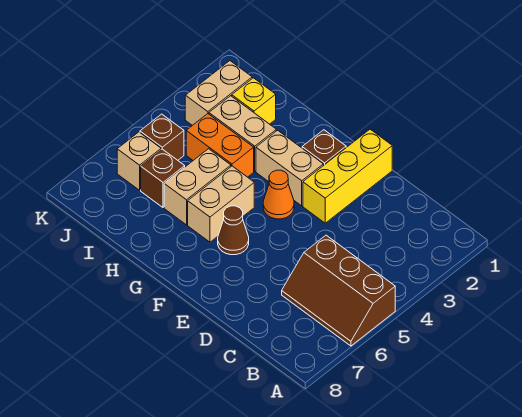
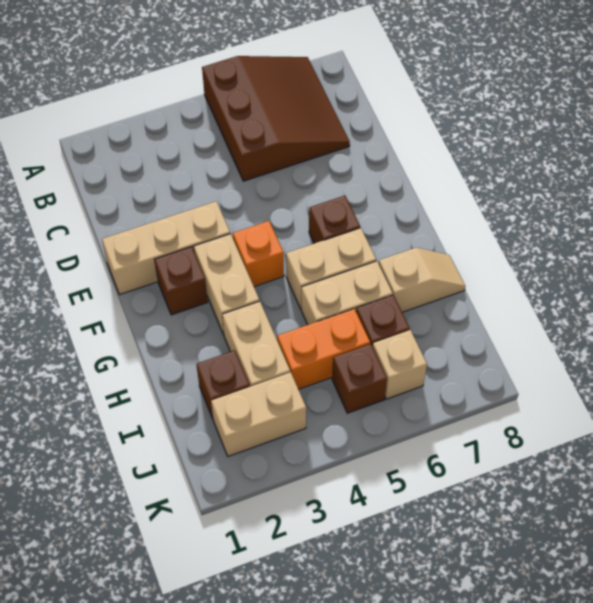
brown slope A5:C6 level 1 top 5 -> brown slope A5:C7 level 1 top 5
yellow brick E1:E3 level 1 -> tan brick E1:E3 level 1
orange cone F4 level 1 -> orange brick F4 level 1
brown cone F6 level 1 -> brown brick F6 level 1
orange brick H4:I4 level 1 -> orange brick I4:I5 level 1
none -> tan slope H7:H8 level 1 top 7
yellow brick I2 level 1 -> brown brick I2 level 1

